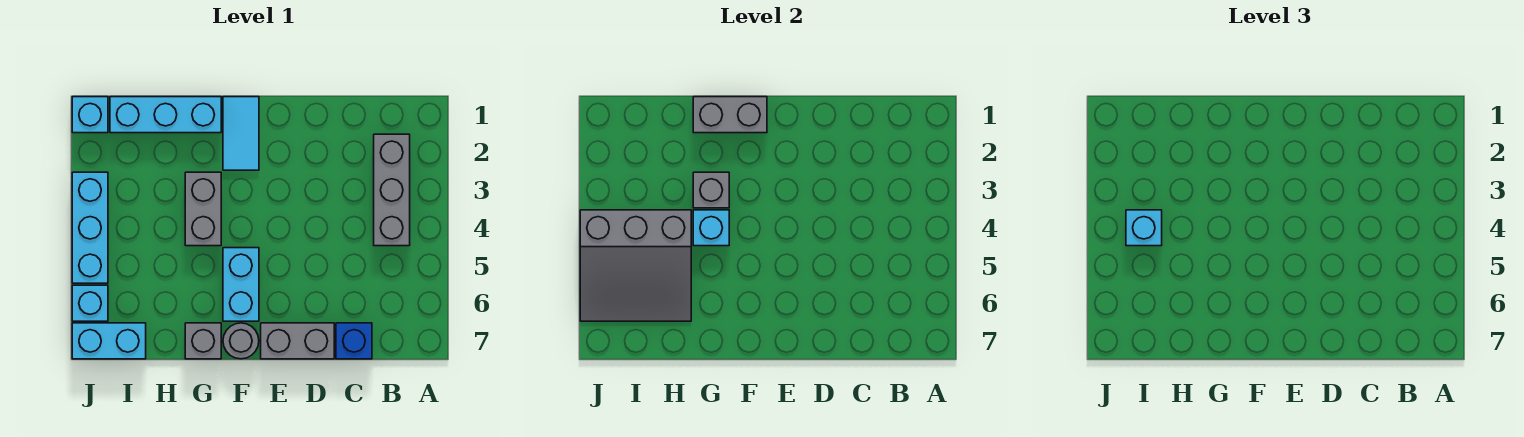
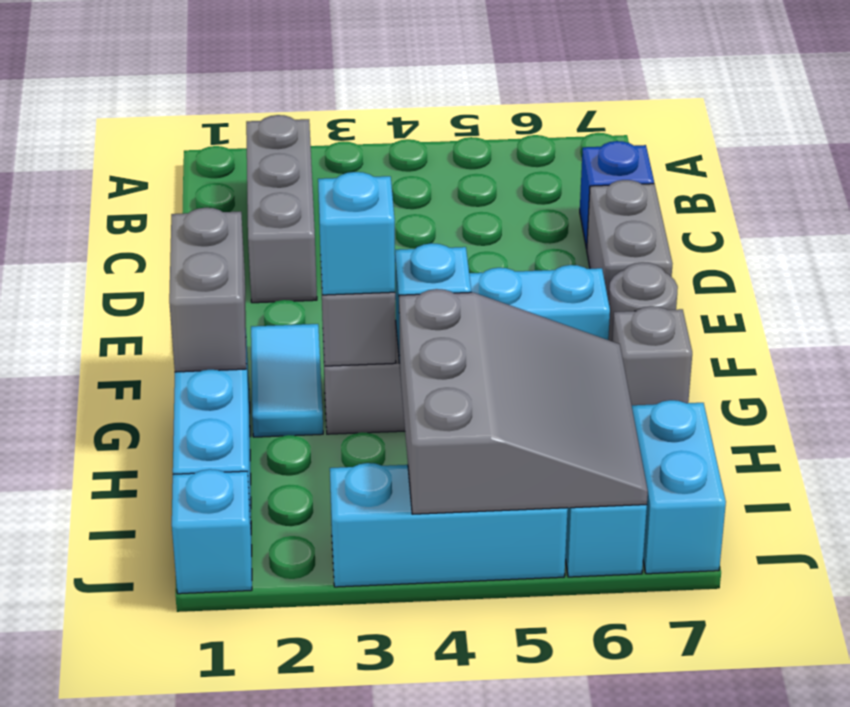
grey brick B2:B4 level 1 -> grey brick B2:D2 level 1
cyan tile F1:F2 level 1 -> cyan tile F2:G2 level 1
cyan brick I4 level 3 -> cyan brick G3 level 3

